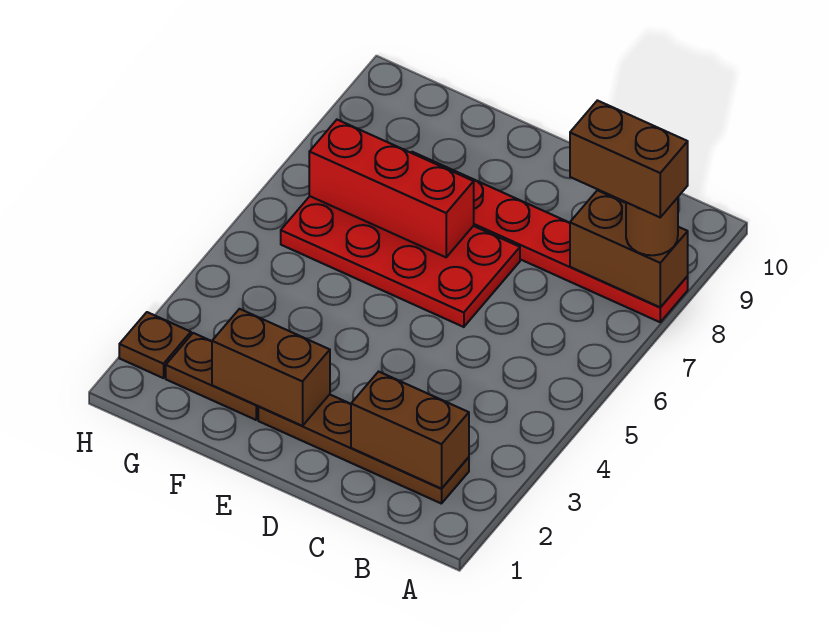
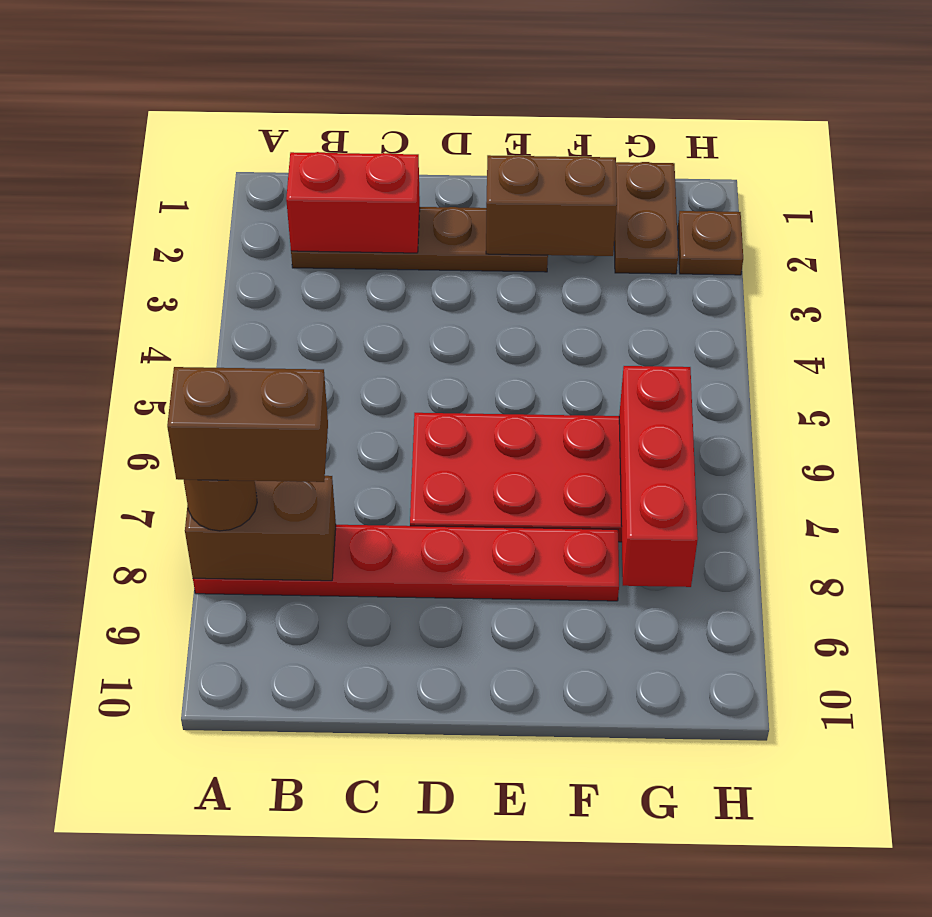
brown brick B2:C2 level 2 -> red brick B2:C2 level 2
red brick E7:G7 level 2 -> red brick G6:G8 level 2
brown plate F2:G2 level 1 -> brown plate G1:G2 level 1

